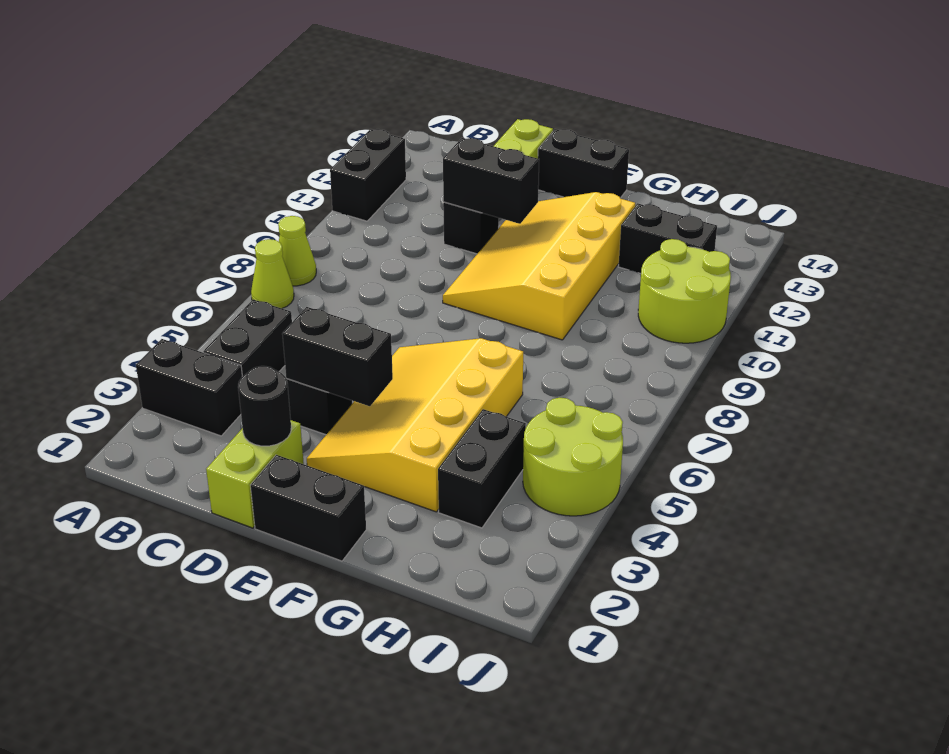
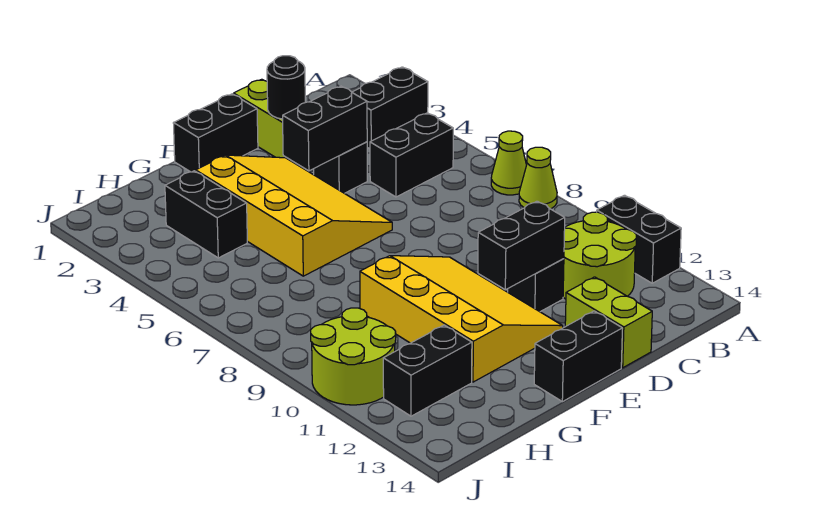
black brick B4:B5 level 1 -> black brick B5:C5 level 1
lime round brick I4:J5 level 1 -> lime round brick B11:C12 level 1

